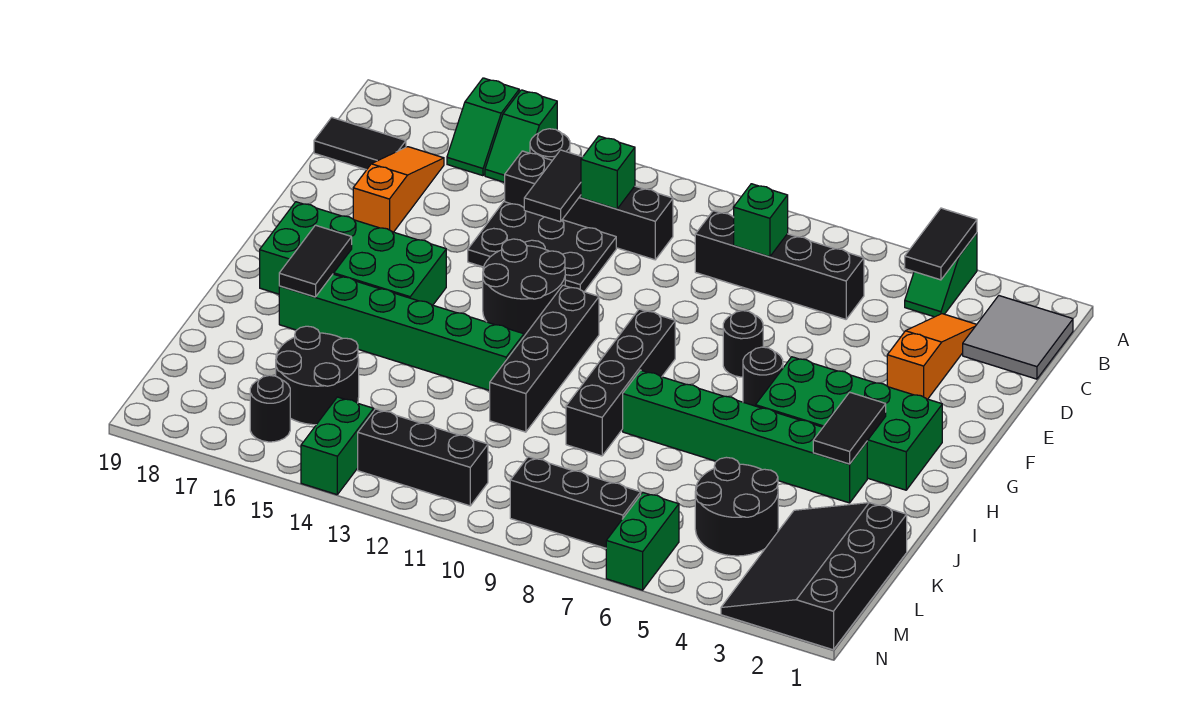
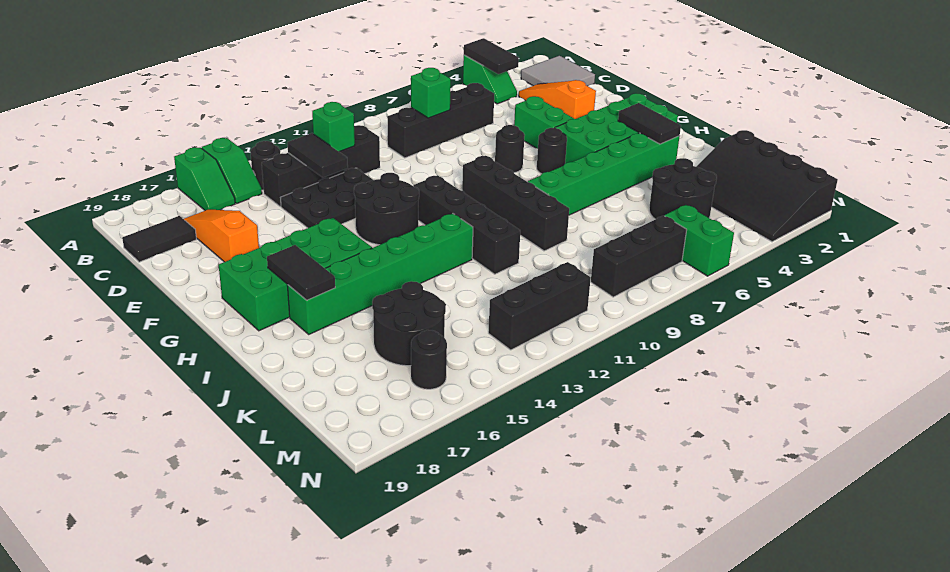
green brick M14:N14 level 1 -> green brick E5:F5 level 1

